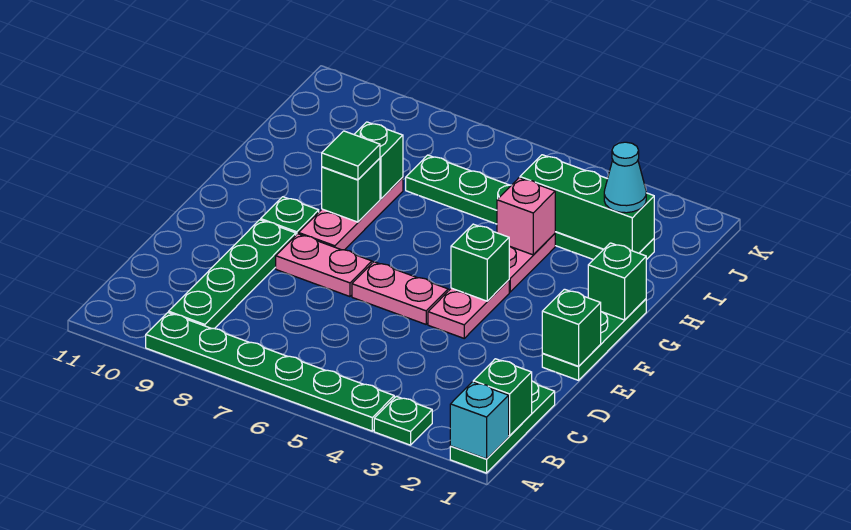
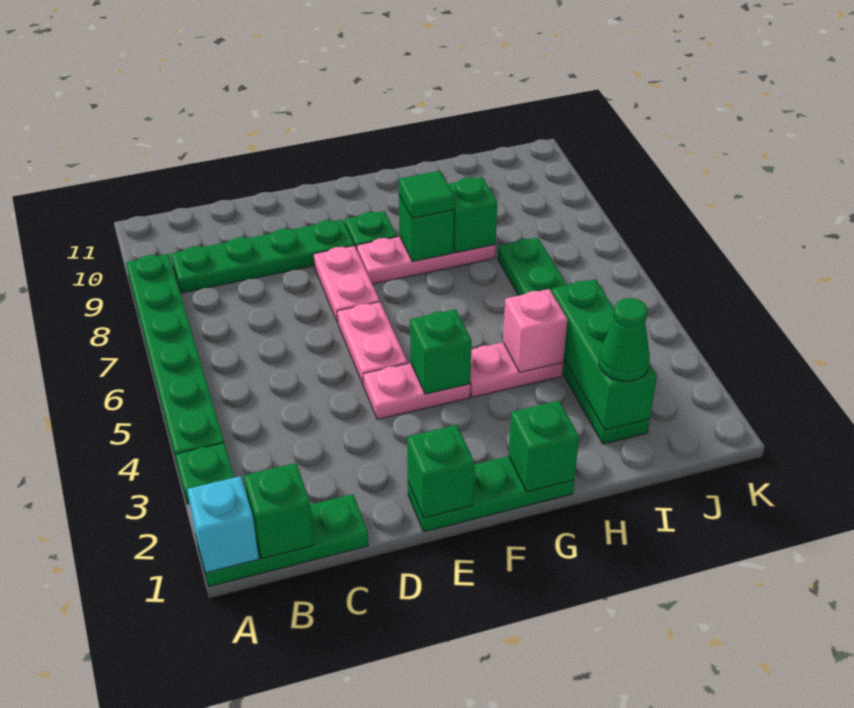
cyan cone I2 level 3 -> green cone I2 level 3

